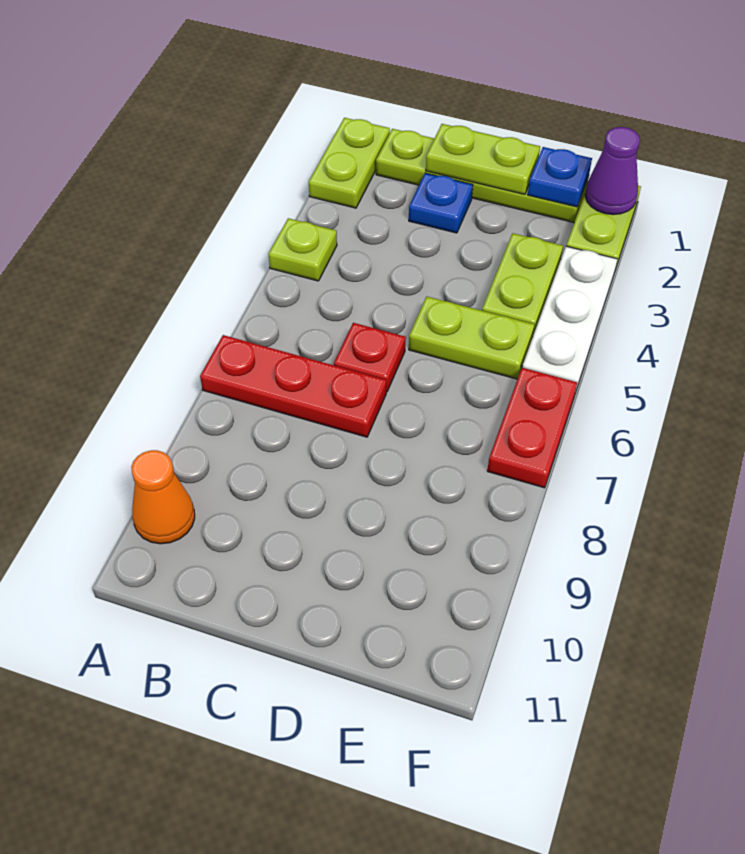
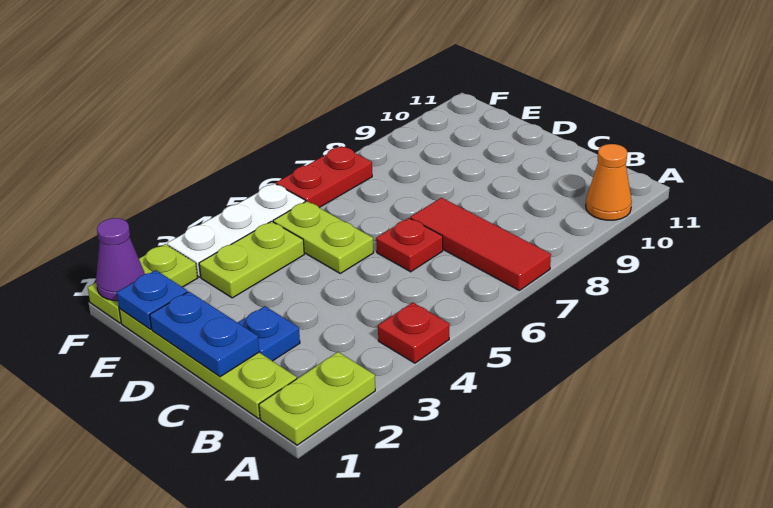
lime plate A4 level 1 -> red plate A4 level 1
red plate A7:C7 level 1 -> red tile A7:C7 level 1
lime plate C1:D1 level 2 -> blue plate C1:D1 level 2

